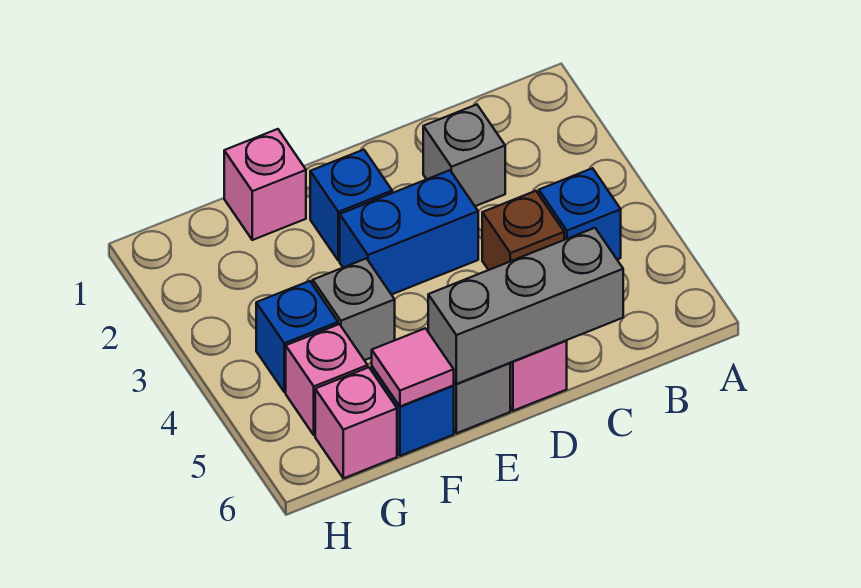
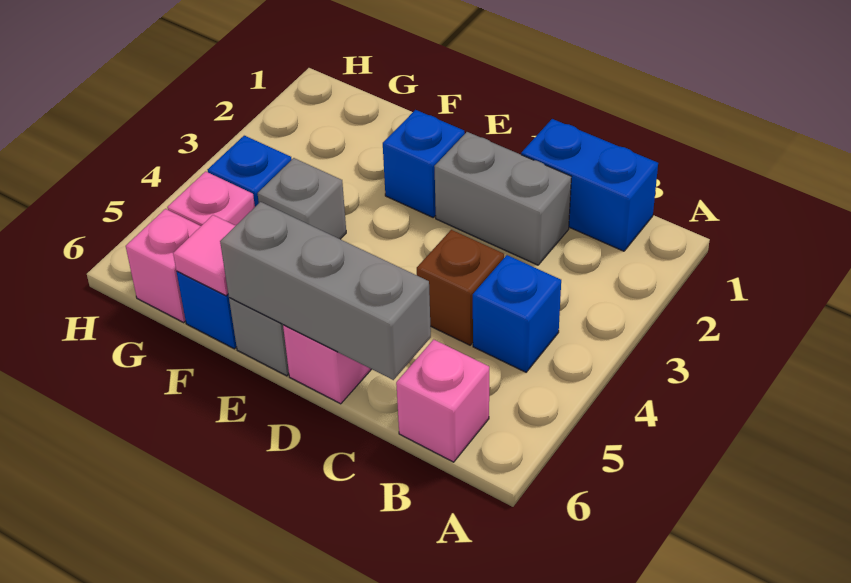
grey brick C2 level 1 -> grey brick C2:D2 level 1
blue brick D3:E3 level 1 -> blue brick B1:C1 level 1
pink brick F1 level 1 -> pink brick B6 level 1

